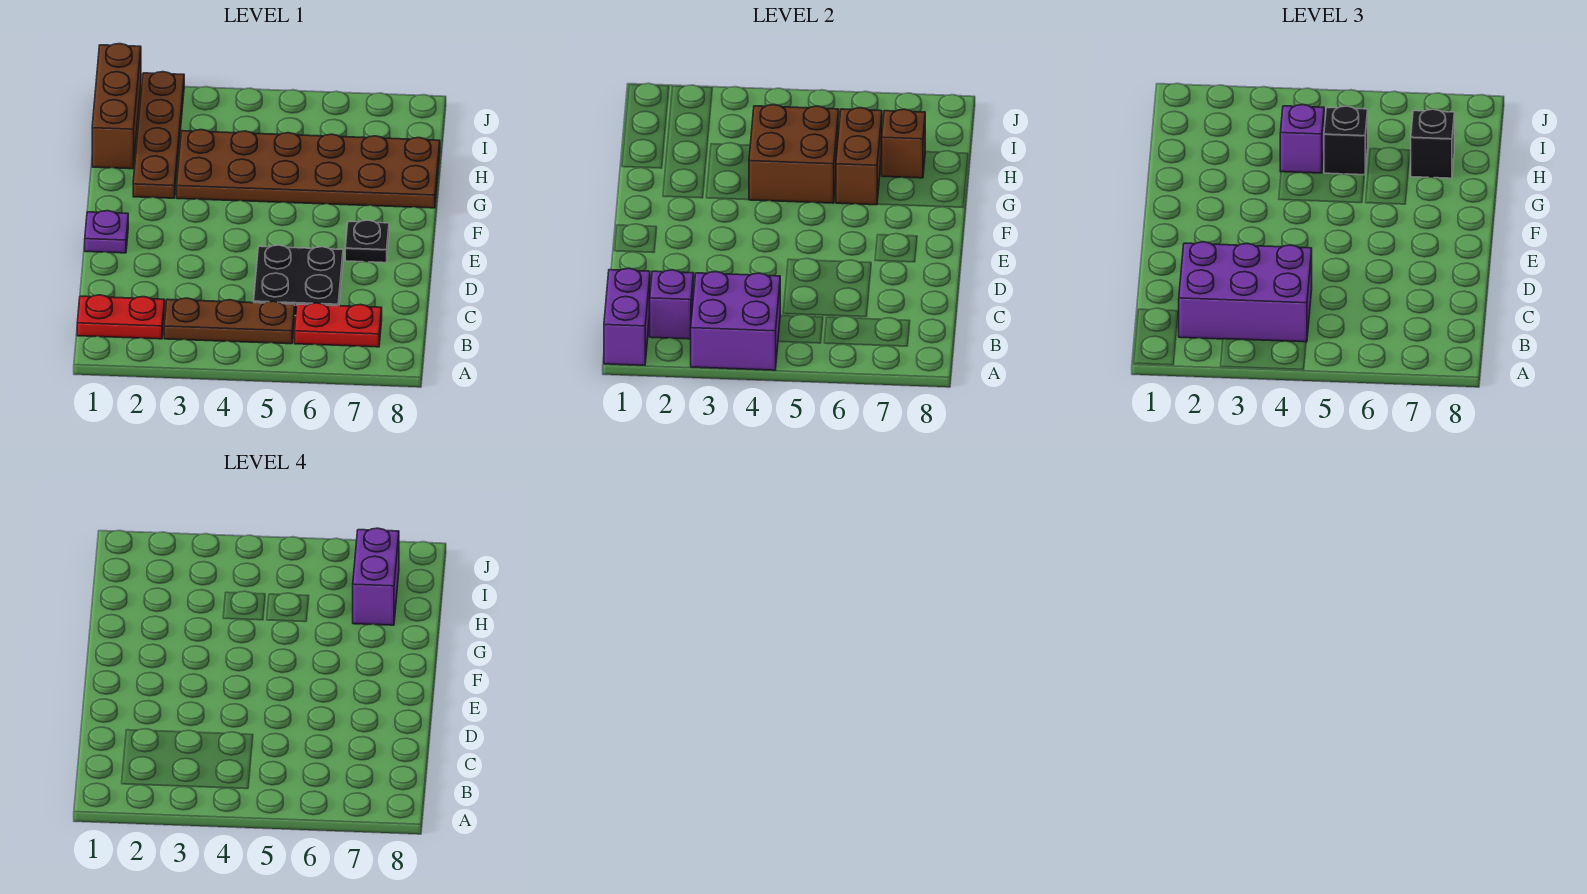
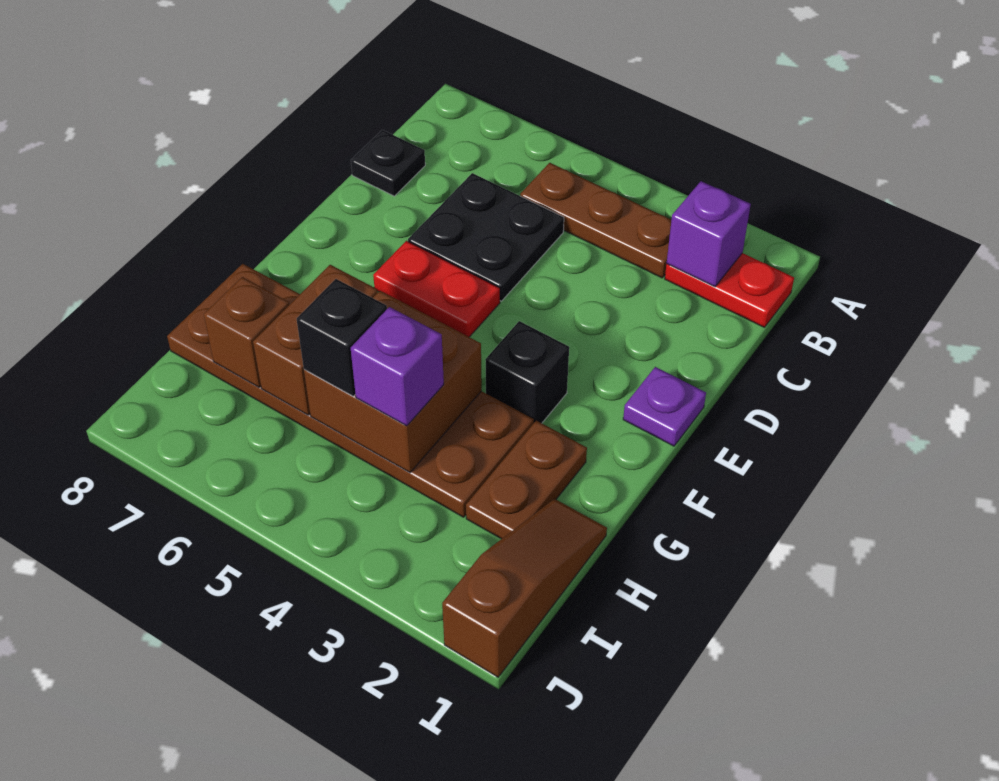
purple brick A1:B1 level 2 -> none
purple brick A3:B4 level 2 -> none
purple brick B2:C4 level 3 -> none
red plate B6:B7 level 1 -> red plate E5:E6 level 1
black plate E7 level 1 -> black plate C8 level 1
brown plate G2:J2 level 1 -> brown plate G2:H2 level 1
brown brick H1:J1 level 1 -> brown slope H1:J1 level 1 top J
black brick H7 level 3 -> black brick F3 level 1
purple brick H7:I7 level 4 -> none

